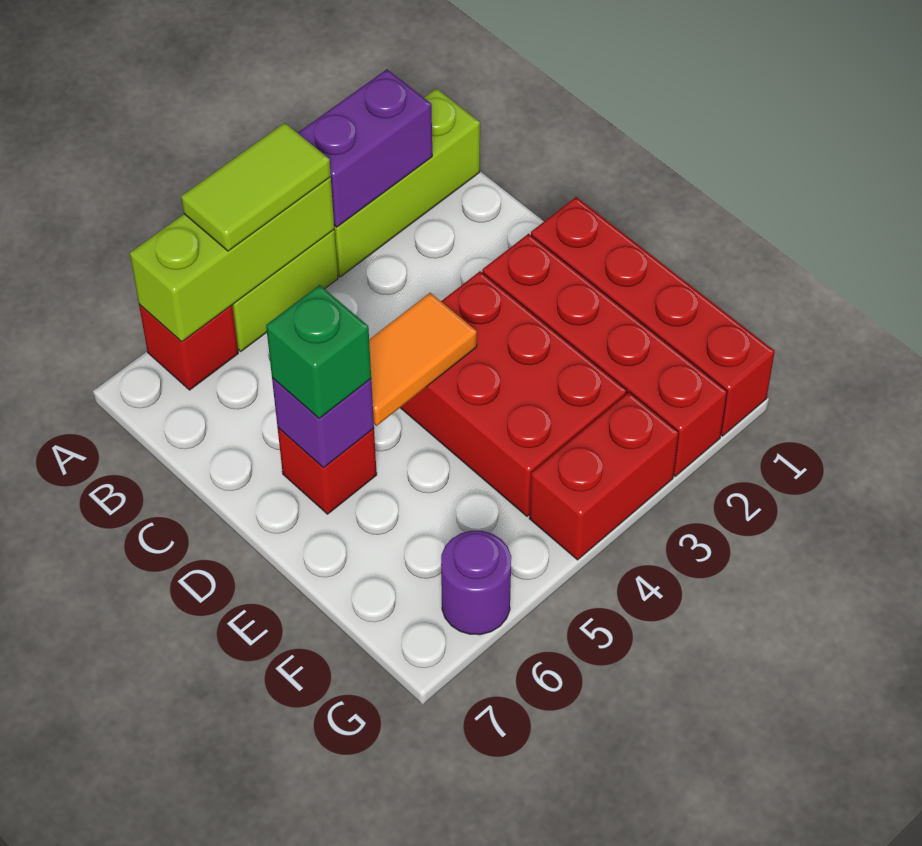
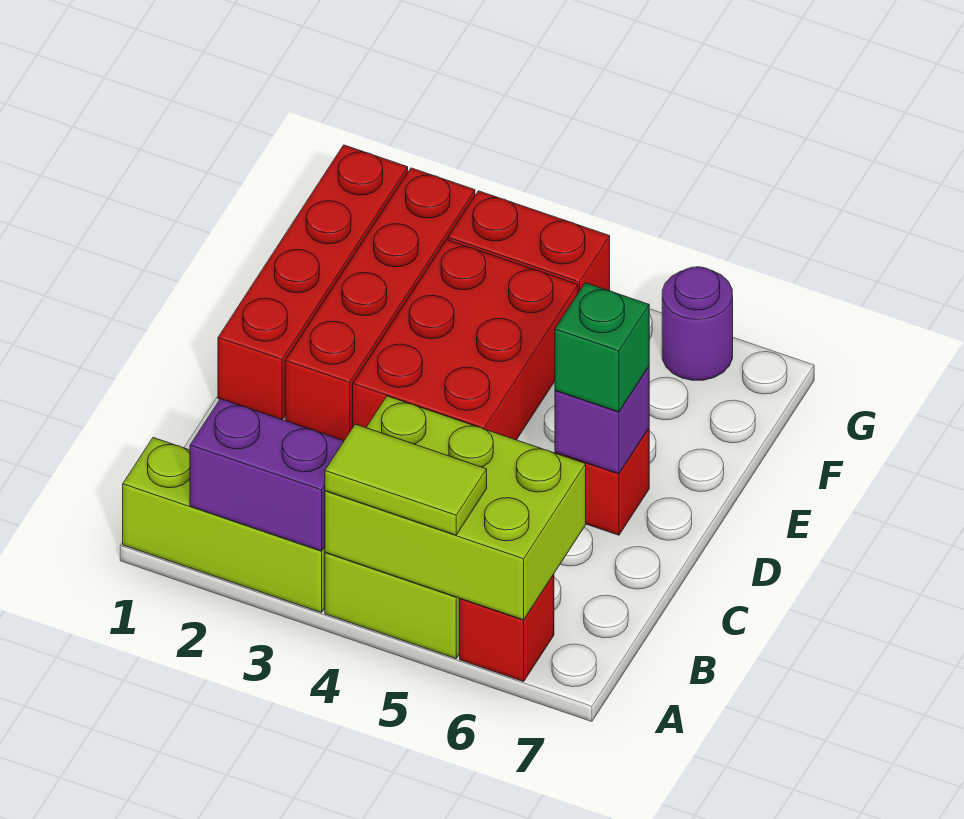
lime brick A4:A6 level 2 -> lime brick A4:B6 level 2
orange tile D4:D5 level 2 -> none

